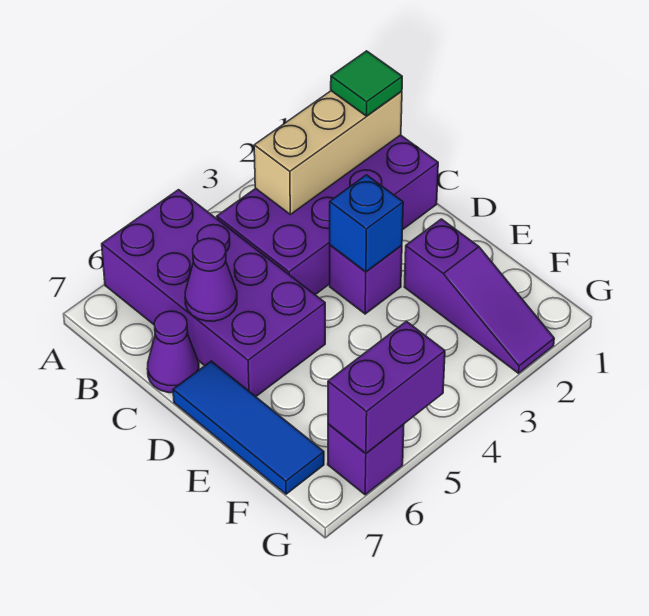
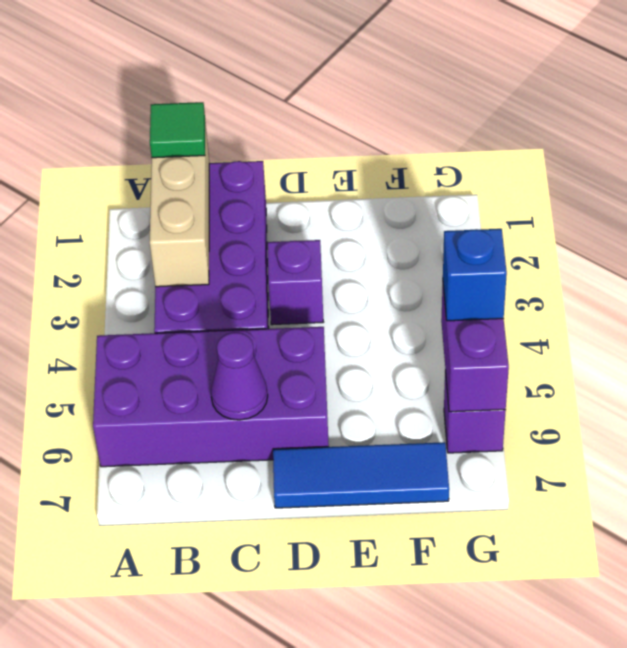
purple cone C7 level 1 -> none
blue brick D3 level 2 -> blue brick G5 level 3
purple slope E2:G2 level 1 top E -> none

